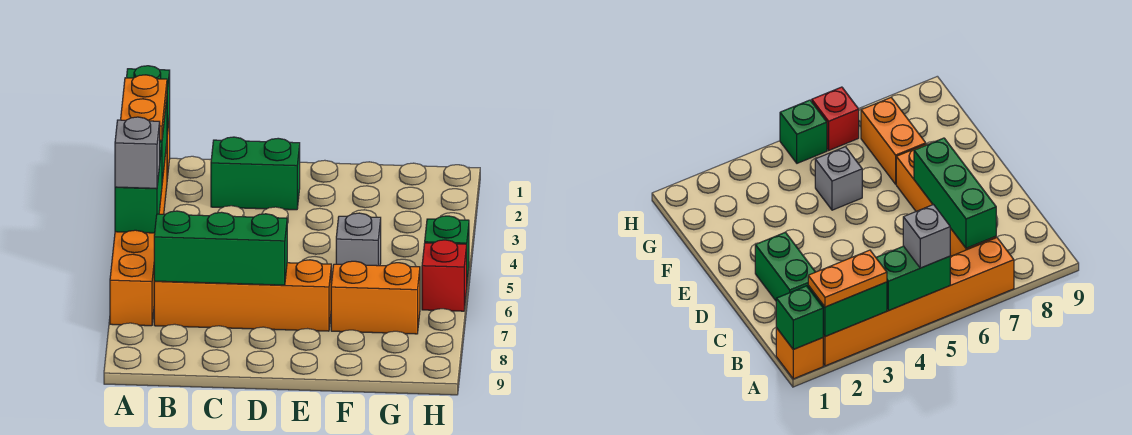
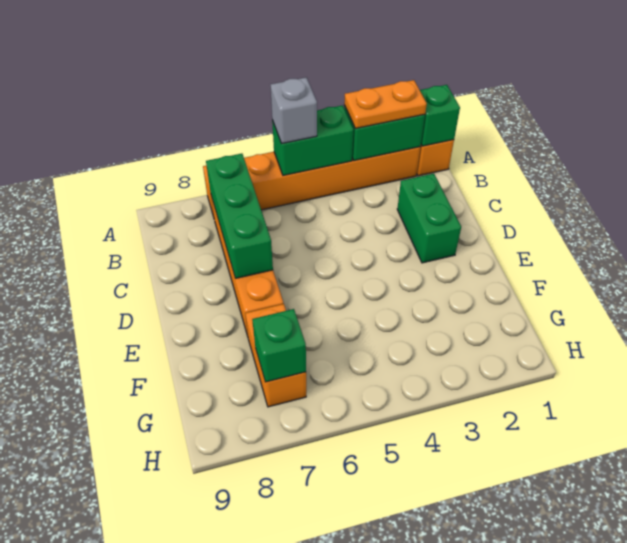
grey brick F5 level 1 -> none
green brick H5 level 1 -> green brick G7 level 2
red brick H6 level 1 -> none

